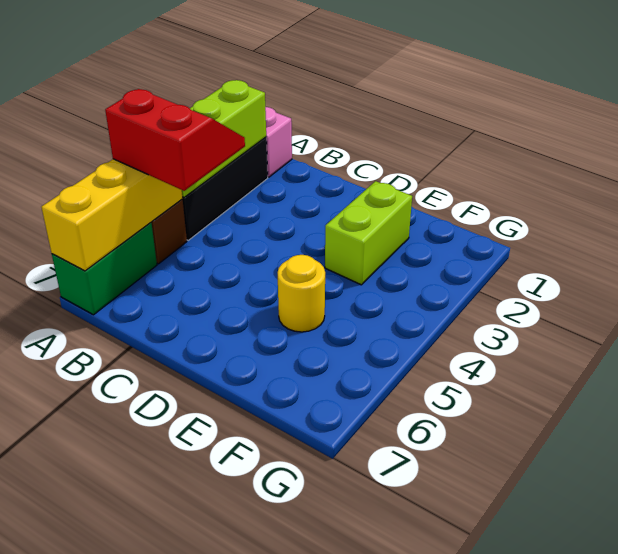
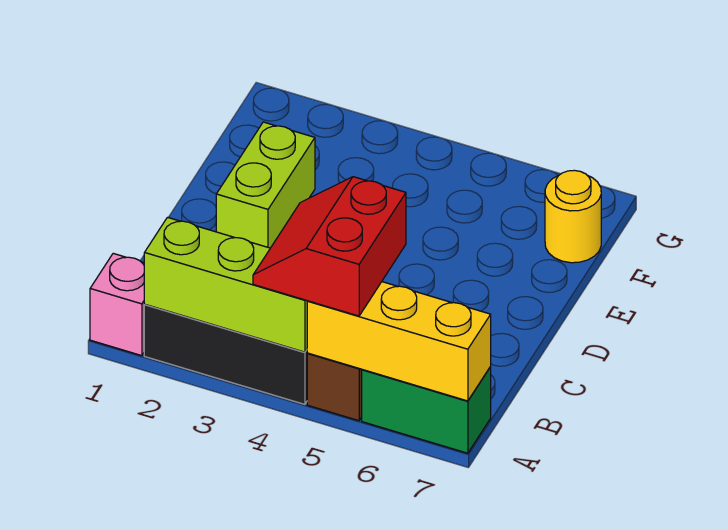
lime brick E2:E3 level 1 -> lime brick D2:E2 level 1
yellow round brick E5 level 1 -> yellow round brick F7 level 1

